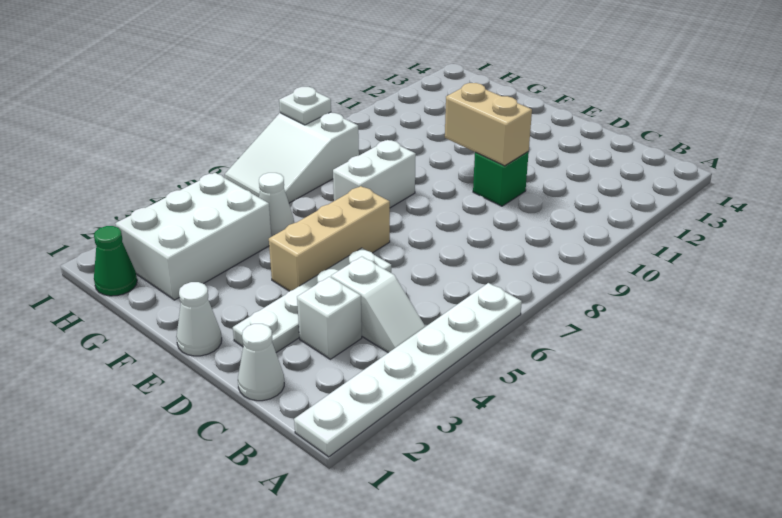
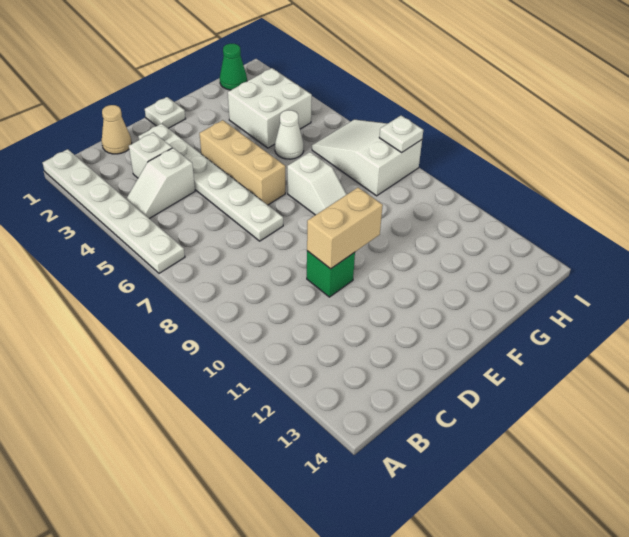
white cone C1 level 1 -> tan cone C1 level 1
white plate D2:D5 level 1 -> white plate D2:D7 level 1
white cone E1 level 1 -> white plate E1 level 1
white brick F7:F8 level 1 -> white slope F7:F8 level 1 top 7
white brick G2:H4 level 1 -> white brick G3:H4 level 1

